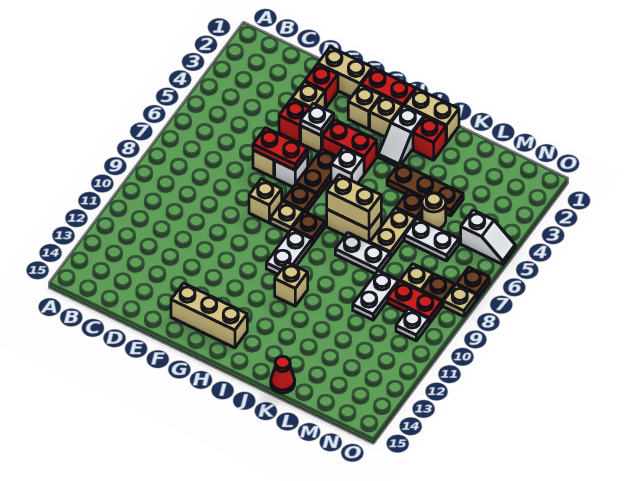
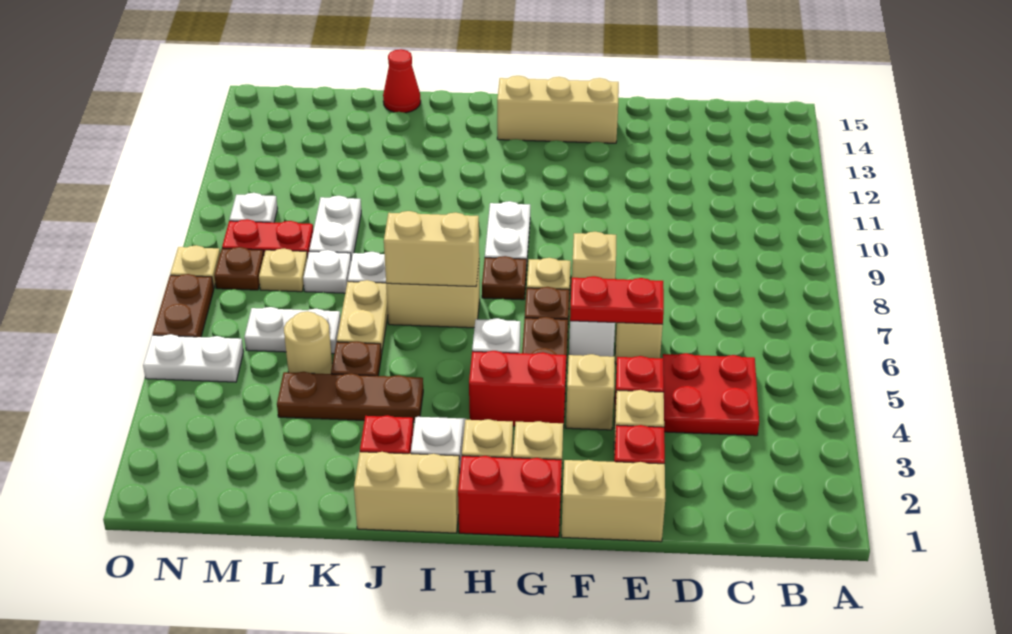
none -> red plate C4:D5 level 1
white plate F4 level 2 -> white plate L8 level 1
tan brick I11 level 1 -> none
white slope N5:O5 level 1 top N -> white plate N5:O5 level 1
brown plate O7 level 1 -> brown plate O6:O7 level 1

